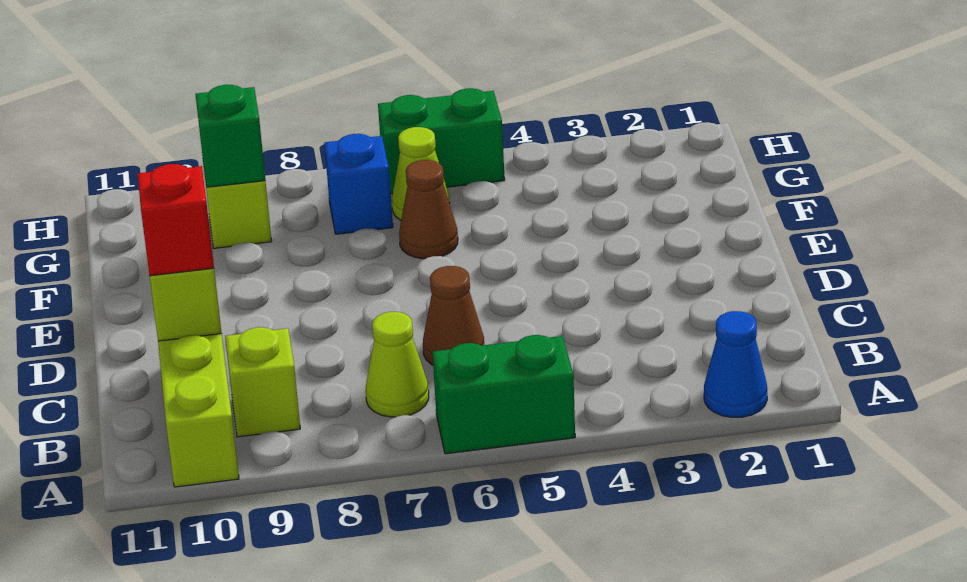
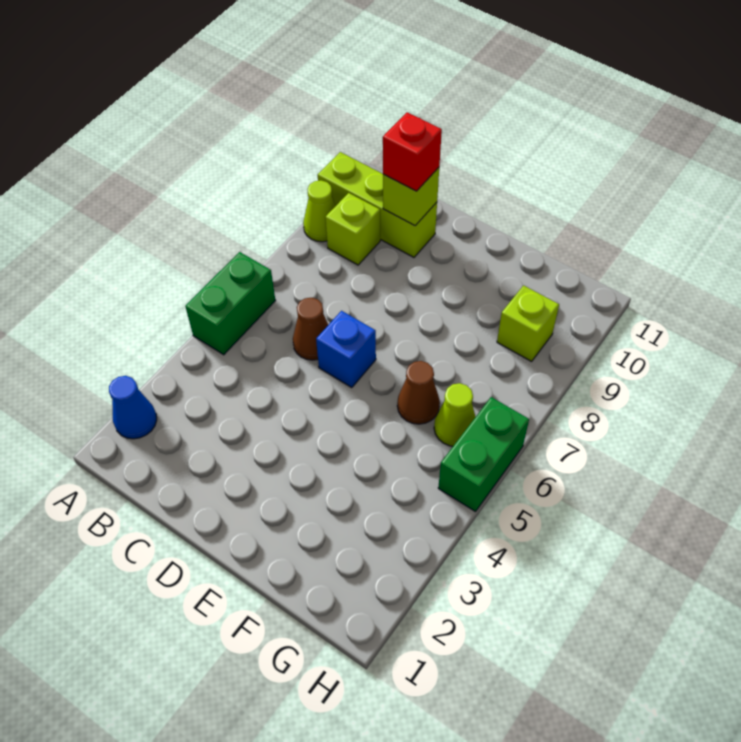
lime cone B7 level 1 -> lime cone A9 level 1
blue brick G7 level 1 -> blue brick D6 level 1
green brick G9 level 2 -> none

